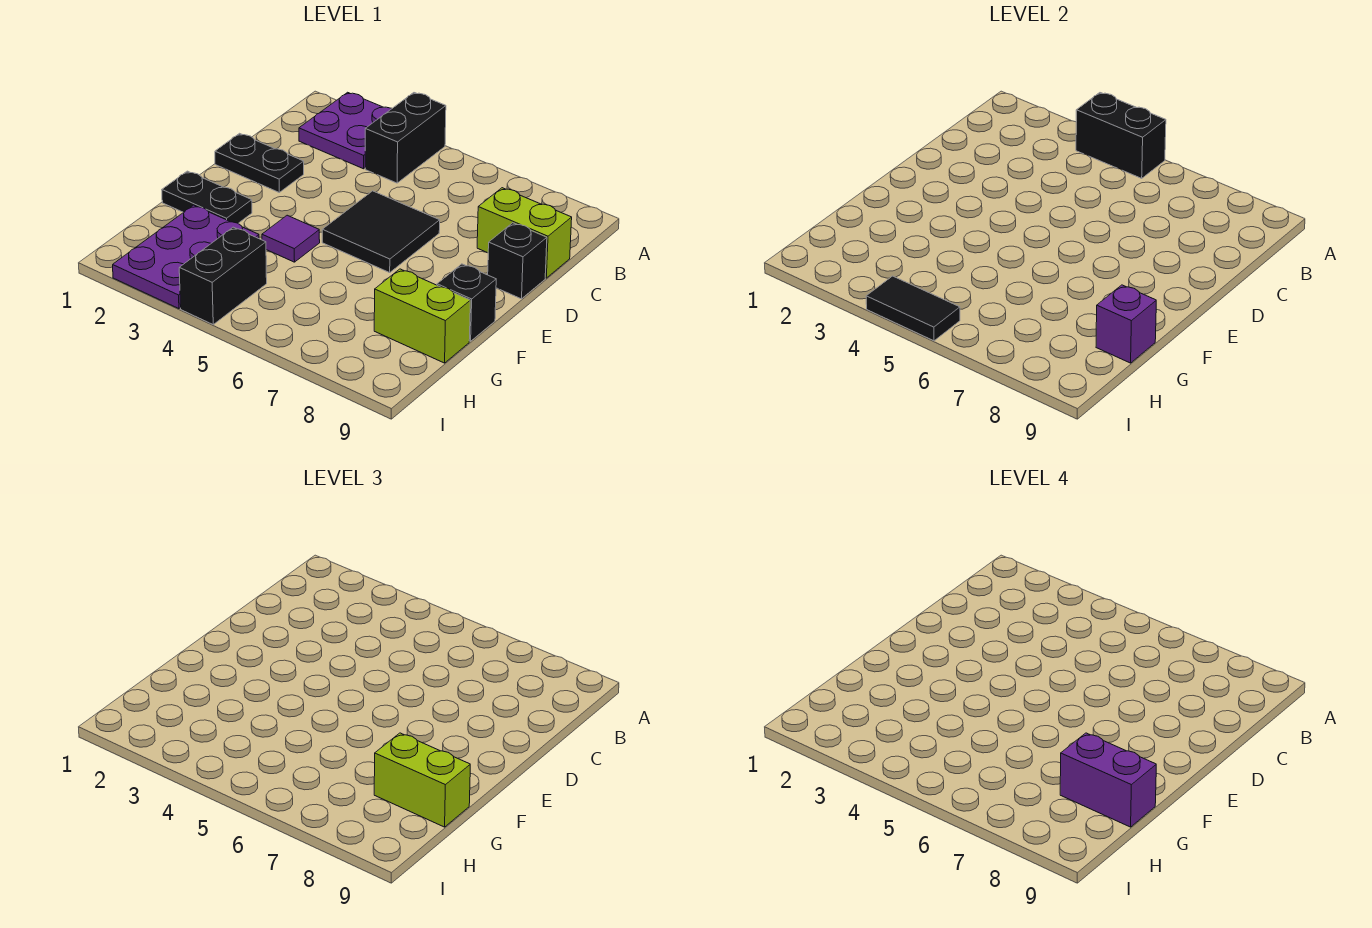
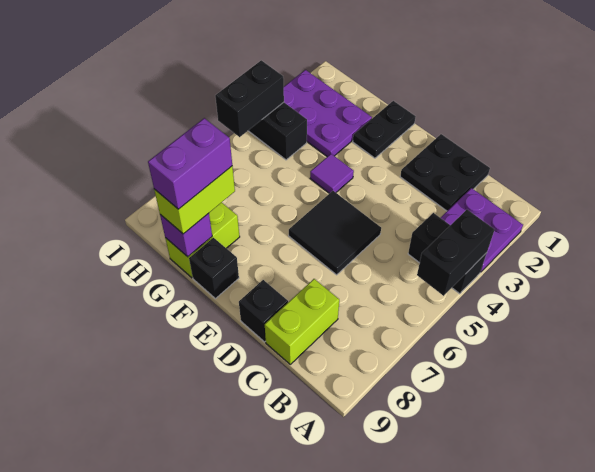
black plate D1:D2 level 1 -> black plate C1:D2 level 1
black tile I4:I5 level 2 -> black brick I4:I5 level 2

